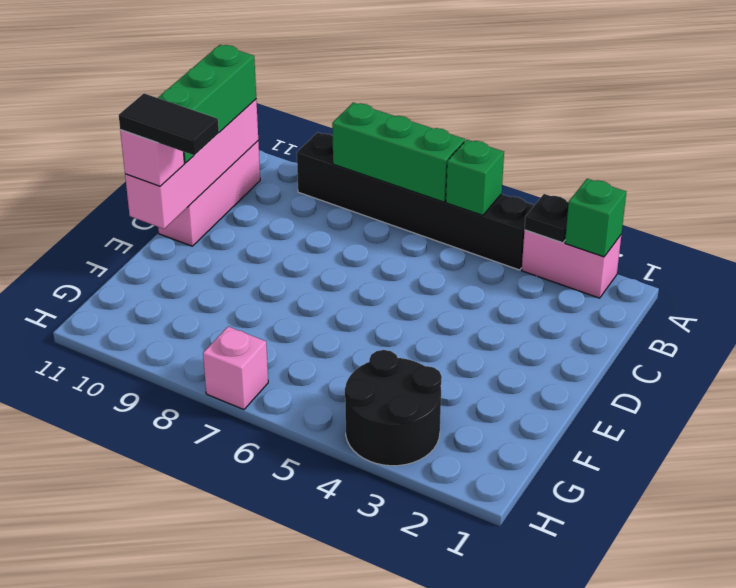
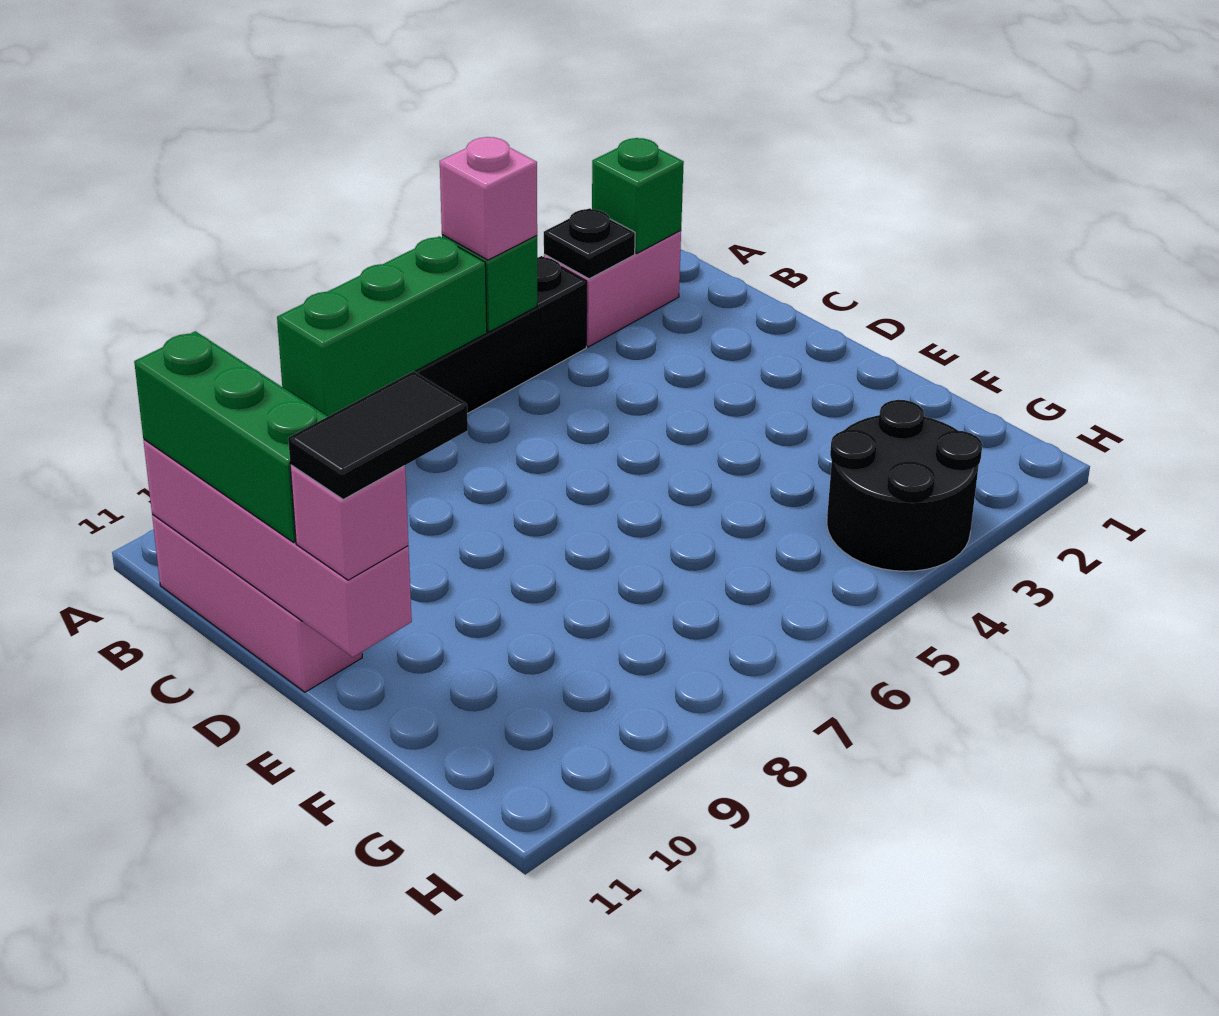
pink brick H7 level 1 -> pink brick A5 level 3

